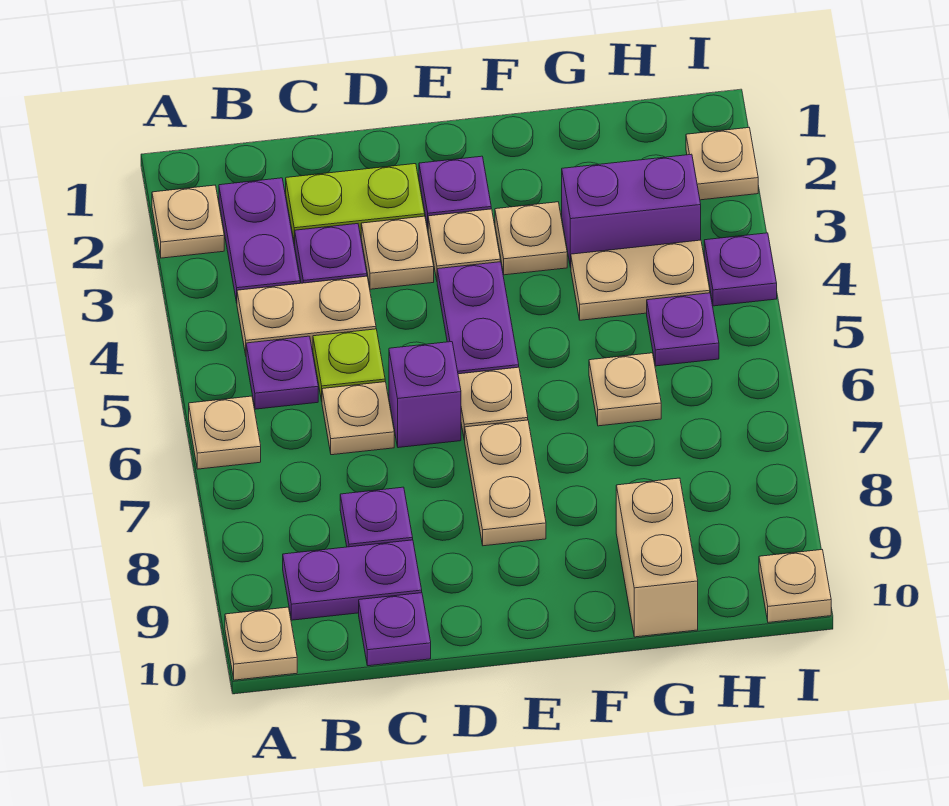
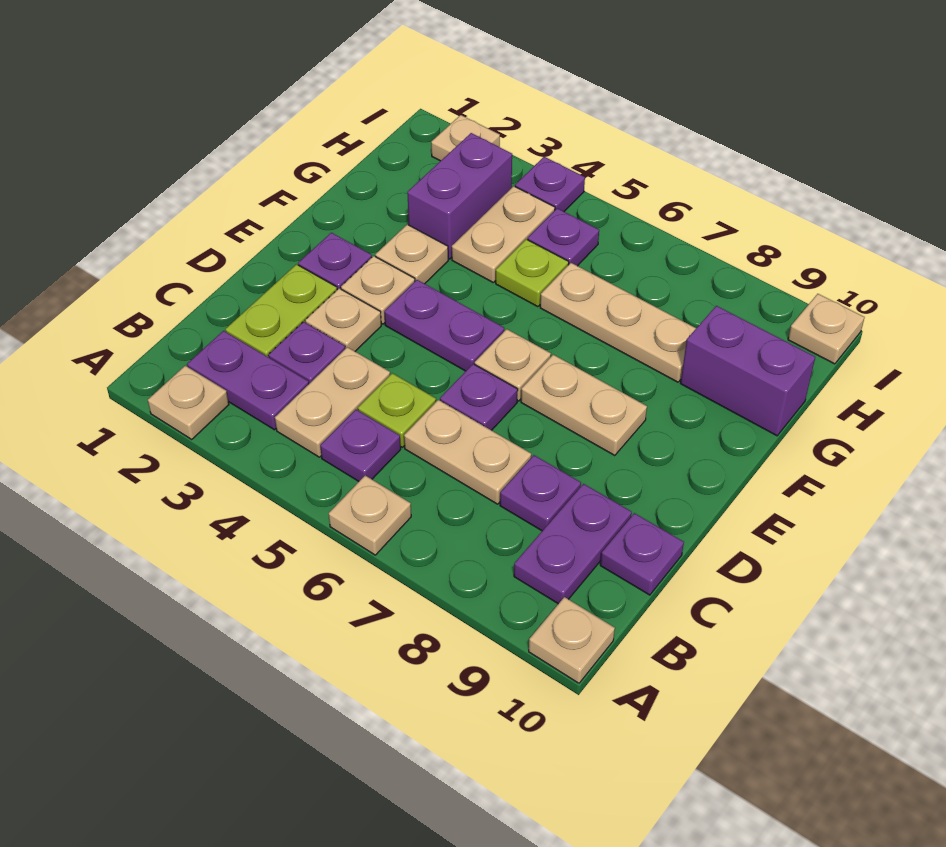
tan plate C6 level 1 -> tan plate C6:C7 level 1
purple brick D6 level 1 -> purple plate D6 level 1
none -> lime plate G5 level 1
tan plate G6 level 1 -> tan plate G6:G8 level 1
tan brick G9:G10 level 1 -> purple brick G9:G10 level 1

